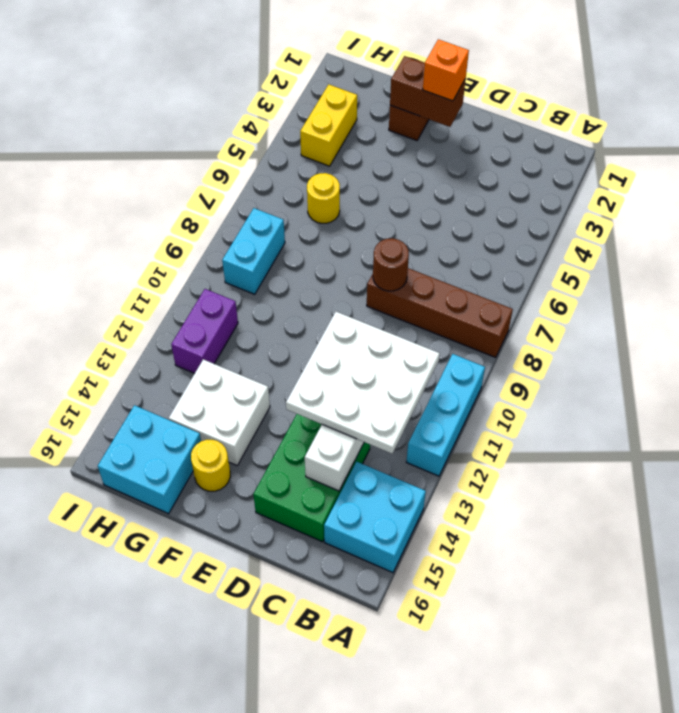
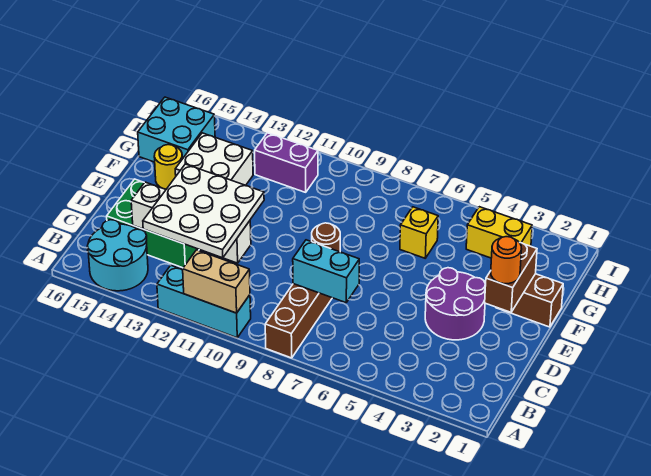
none -> tan brick A10:A11 level 2
cyan brick A14:B15 level 1 -> cyan round brick A14:B15 level 1
none -> purple round brick D3:E4 level 1
orange brick E2 level 3 -> orange round brick E2 level 3
yellow round brick G6 level 1 -> yellow brick G6 level 1
cyan brick H8:H9 level 1 -> cyan brick C7:C8 level 2

